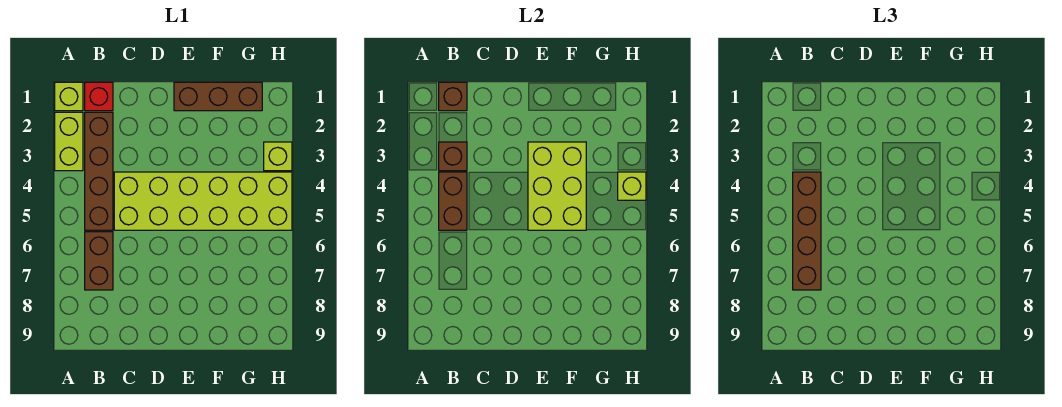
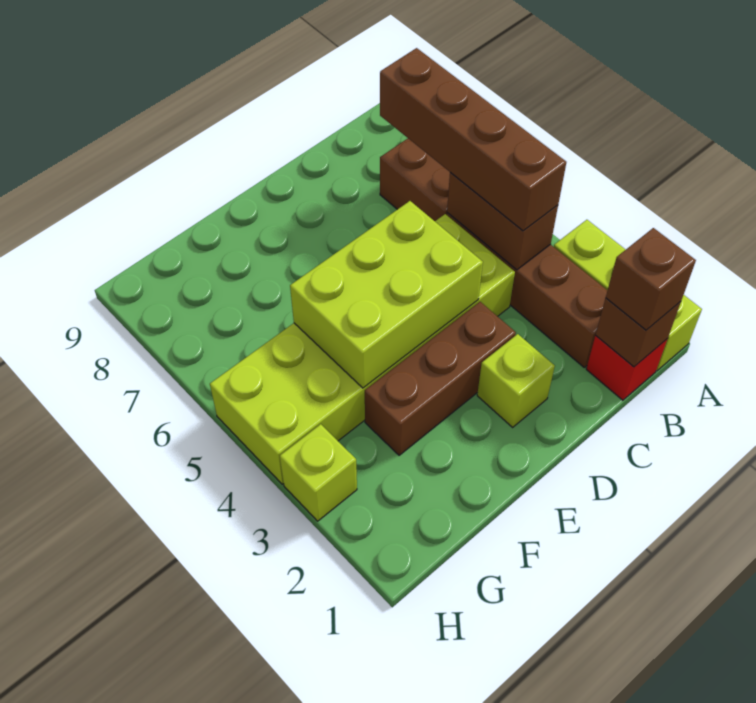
brown brick B3 level 2 -> brown brick B1 level 3
brown brick E1:G1 level 1 -> brown brick D3:F3 level 1
lime brick E3:F5 level 2 -> lime brick D4:F5 level 2
lime brick H4 level 2 -> lime brick D2 level 1

